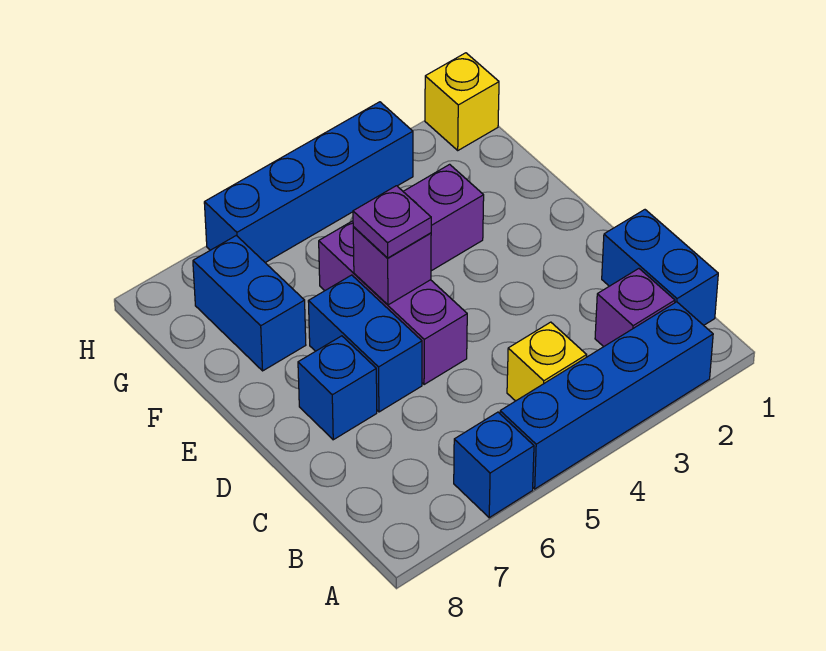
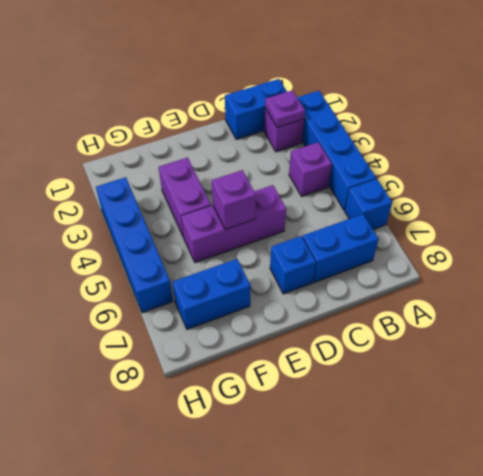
yellow brick B4 level 1 -> purple brick B4 level 1
blue brick D6:E6 level 1 -> blue brick B7:C7 level 1
purple plate E5 level 3 -> purple plate B2 level 2
yellow brick H1 level 1 -> none

